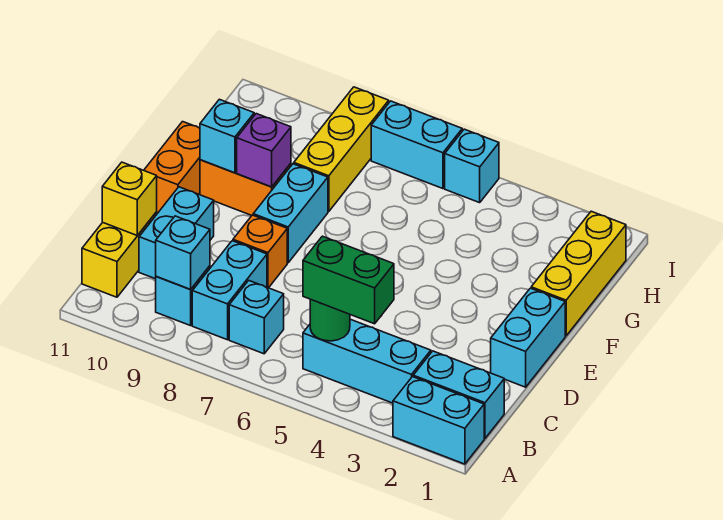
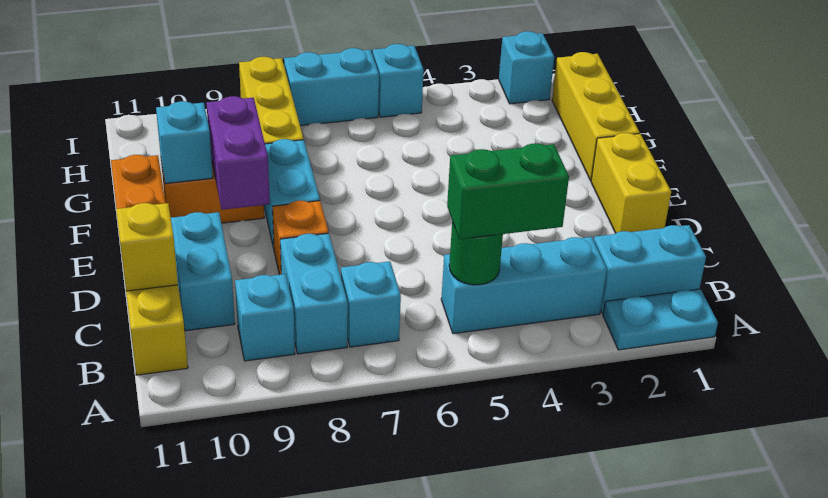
cyan brick A1:A2 level 1 -> cyan plate A1:A2 level 1
cyan brick B9 level 2 -> cyan brick I2 level 1
cyan brick D1:E1 level 1 -> yellow brick D1:E1 level 1
purple brick F9 level 2 -> purple brick E9:F9 level 2

